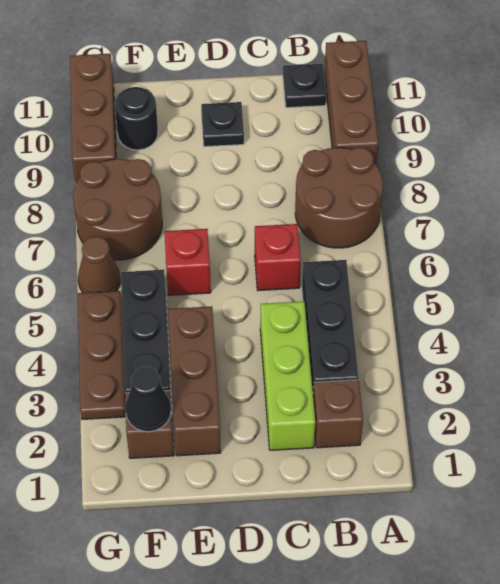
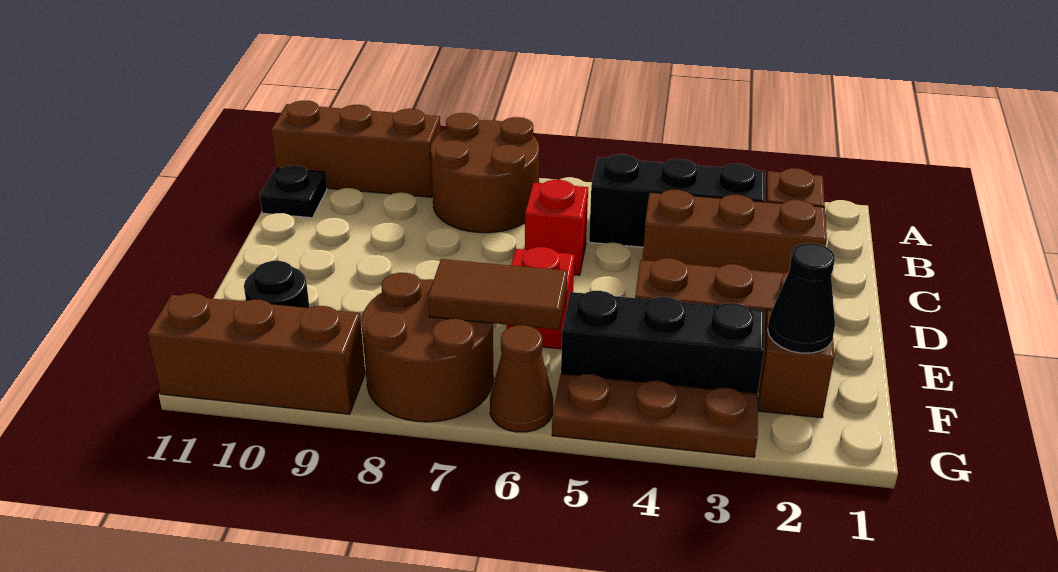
lime brick C2:C4 level 1 -> brown brick C2:C4 level 1
black plate D10 level 1 -> none
none -> brown tile F6:F7 level 2

